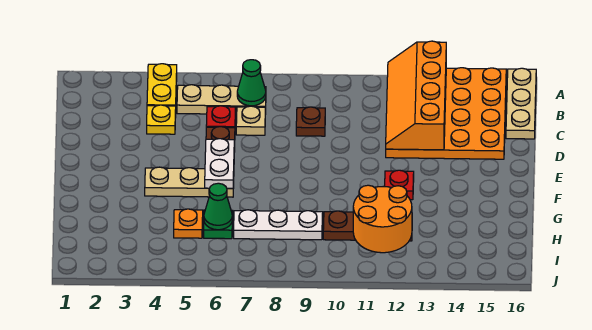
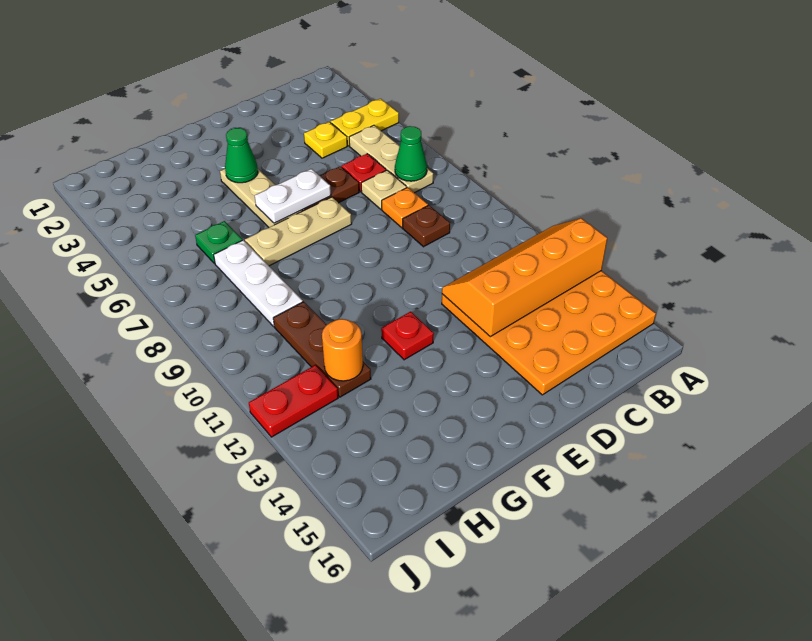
tan plate A16:C16 level 1 -> tan plate E7:G7 level 1
orange plate H5 level 1 -> orange plate C8 level 1
green cone H6 level 2 -> green cone F4 level 2
orange round brick H11:I12 level 2 -> orange round brick H12 level 2
none -> red plate I12:J12 level 1

